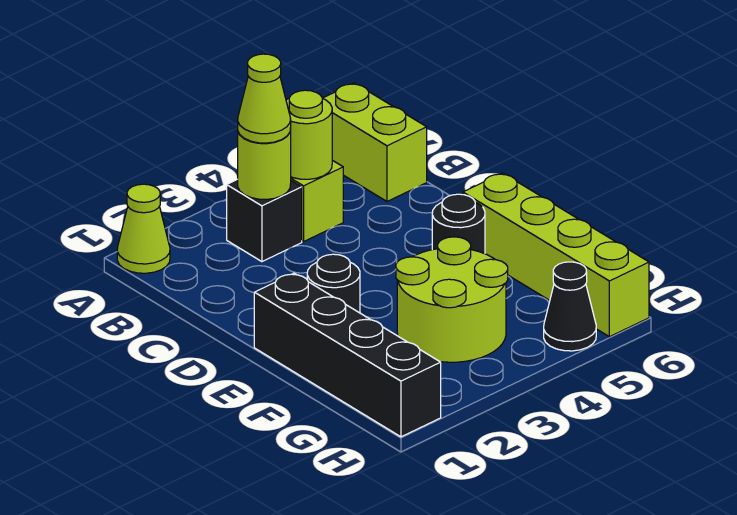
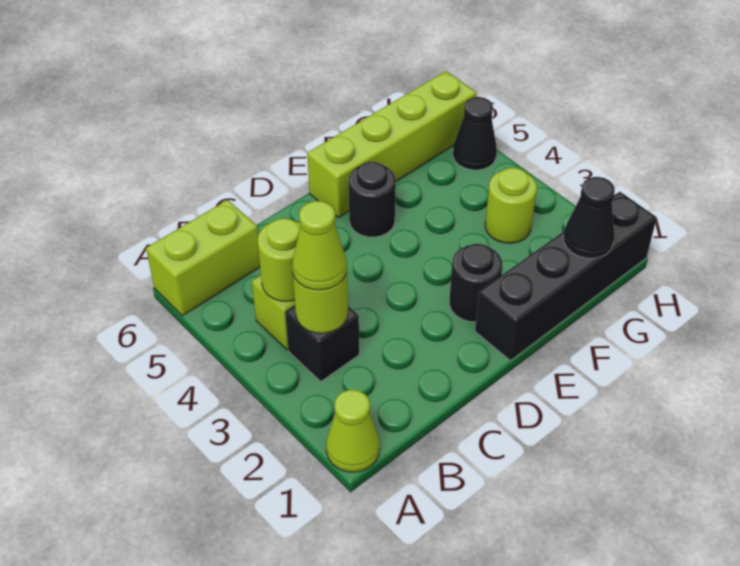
lime round brick F3:G4 level 1 -> lime round brick G3 level 1
none -> black cone G1 level 2

